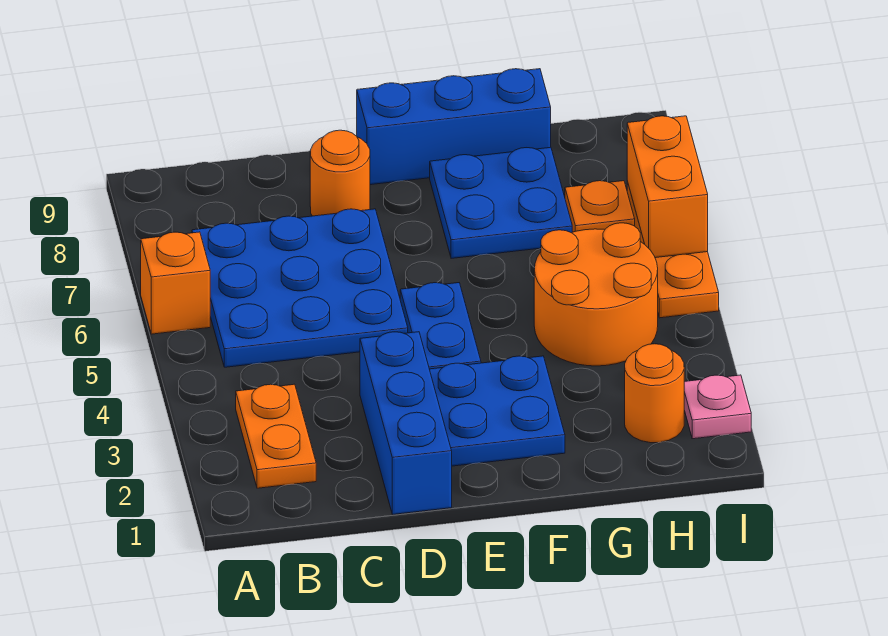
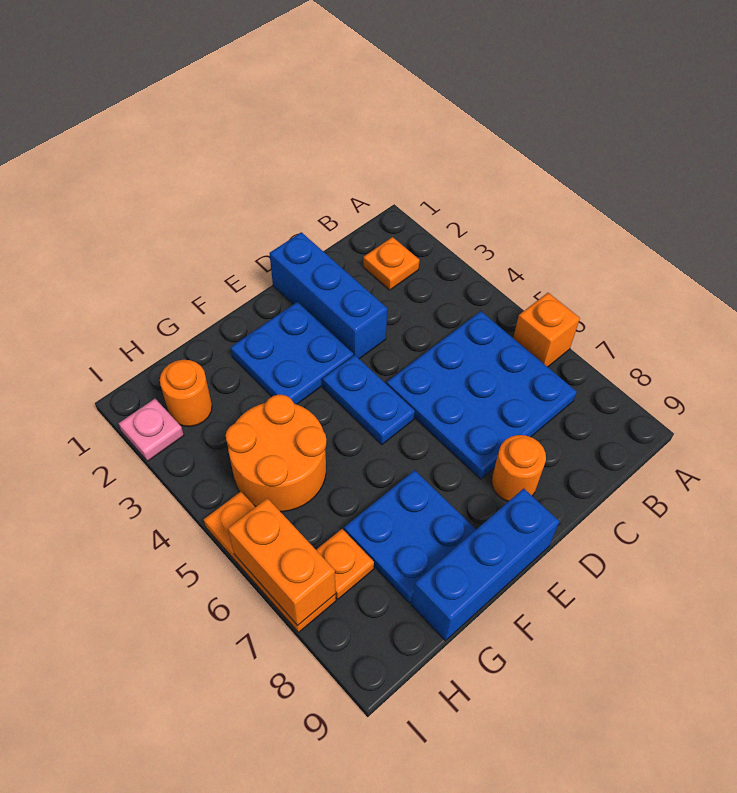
orange plate B2:B3 level 1 -> orange plate B2 level 1

